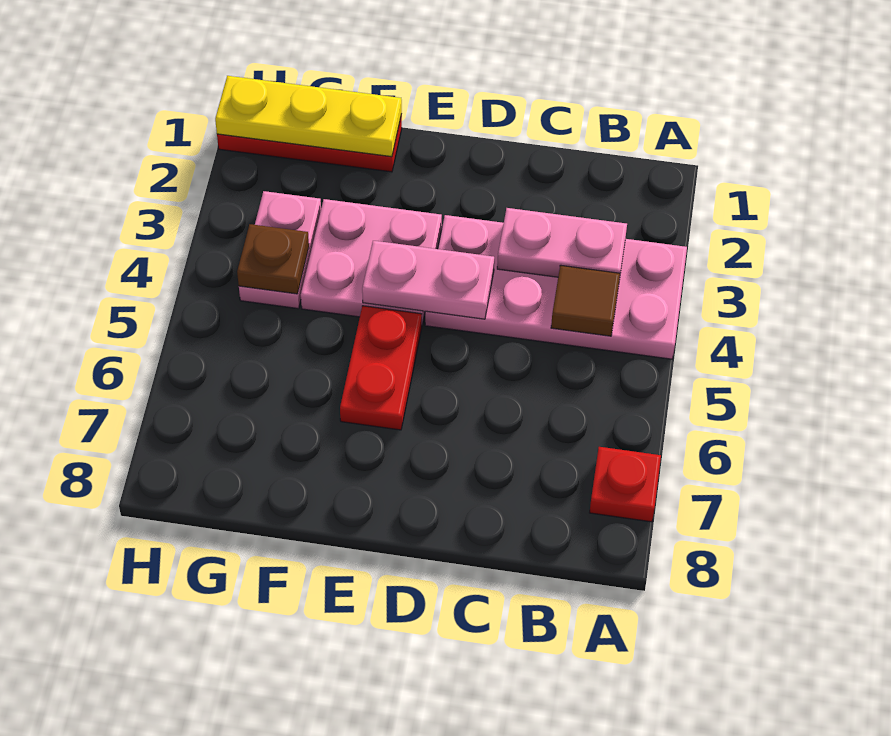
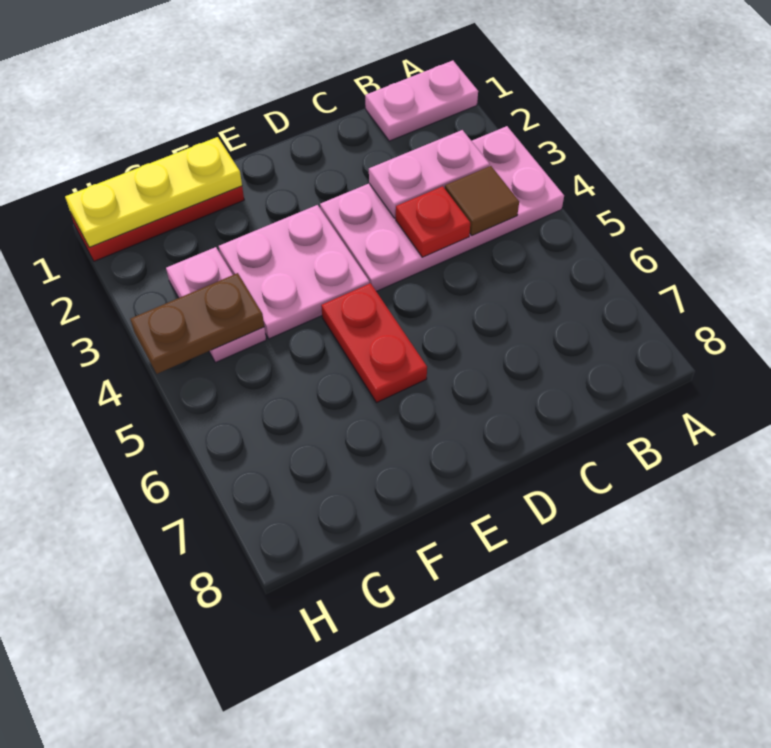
red plate A7 level 1 -> red plate C4 level 2
pink plate D4:E4 level 2 -> pink plate A1:B1 level 1
brown plate G4 level 2 -> brown plate G4:H4 level 2

